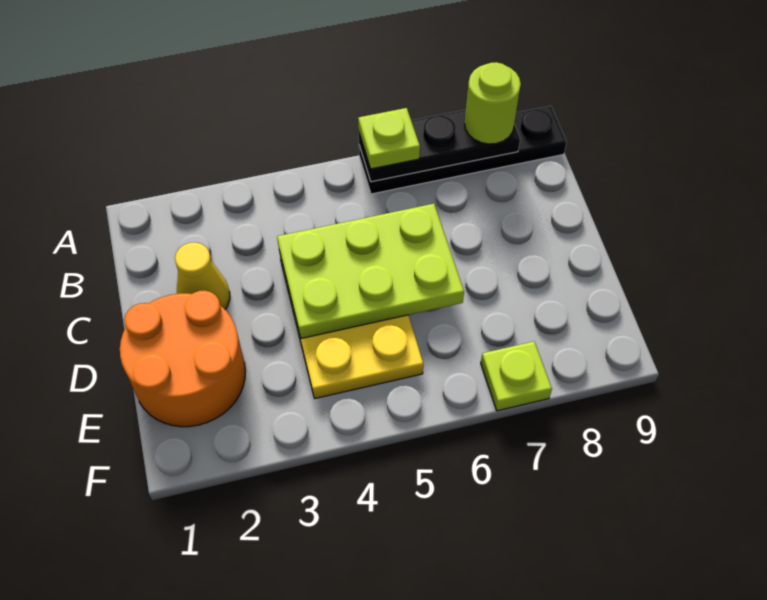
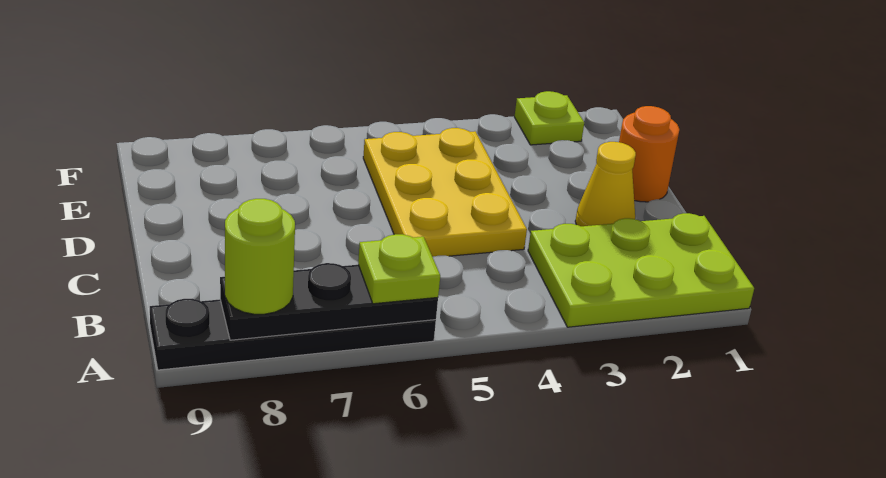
lime plate C4:D6 level 2 -> lime plate A1:B3 level 1
orange round brick D1:E2 level 1 -> orange round brick D1 level 1
lime plate F7 level 1 -> lime plate F2 level 1

